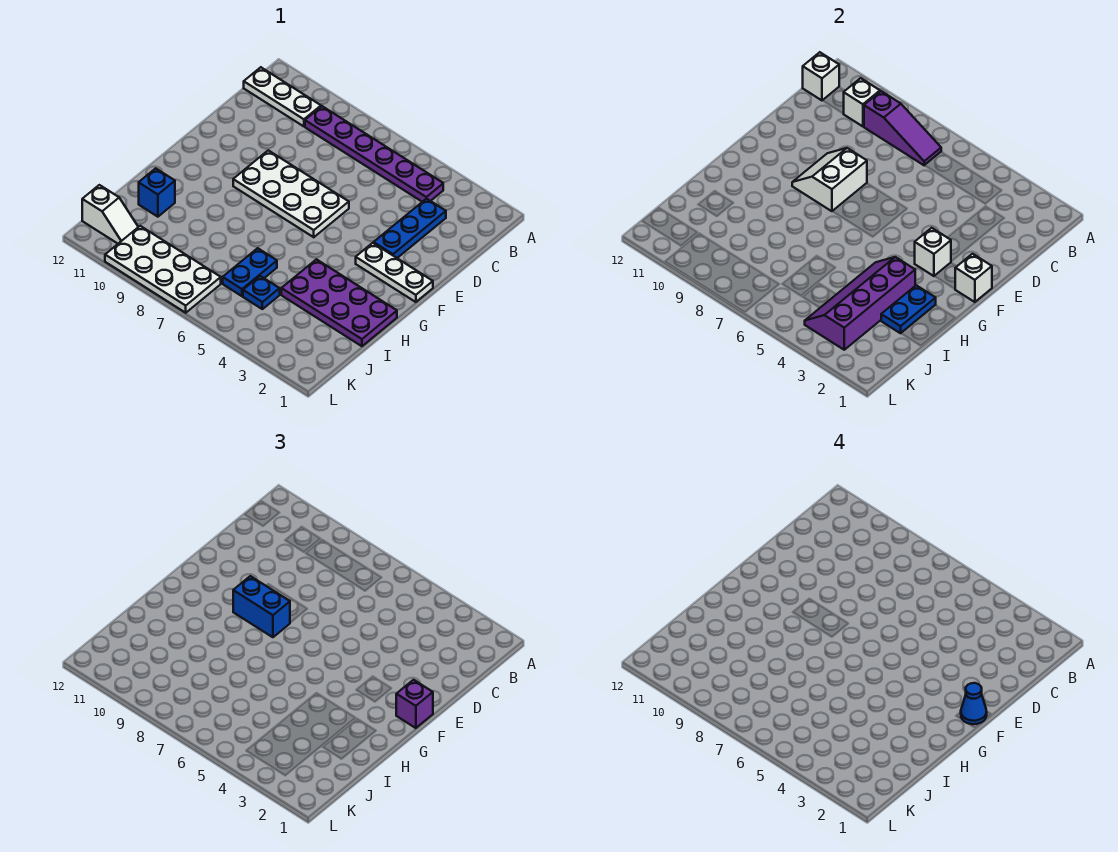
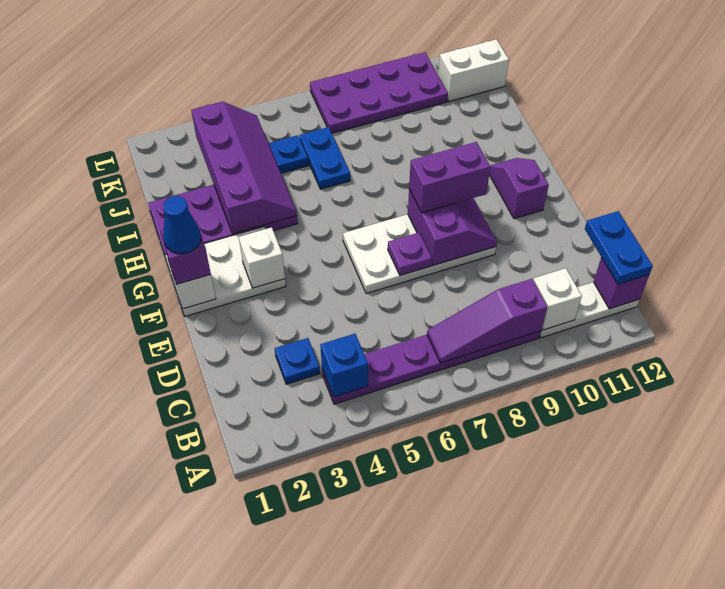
white brick B12 level 2 -> purple brick B12 level 2
blue plate C3:E3 level 1 -> blue plate C3 level 1
none -> purple plate E7 level 2
white slope E8:F9 level 2 top 8 -> purple slope E8:F9 level 2 top 8
white plate F1:F3 level 1 -> white plate F1:G3 level 1
blue brick F8:F9 level 3 -> purple brick F8:F9 level 3
none -> purple slope F11:G11 level 1 top F
blue plate H2:I2 level 2 -> blue plate B12:C12 level 3
blue brick I11 level 1 -> blue brick B4 level 2
white plate K7:L10 level 1 -> purple plate K7:L10 level 1
white slope K11:K12 level 1 top 12 -> white brick K11:K12 level 1

